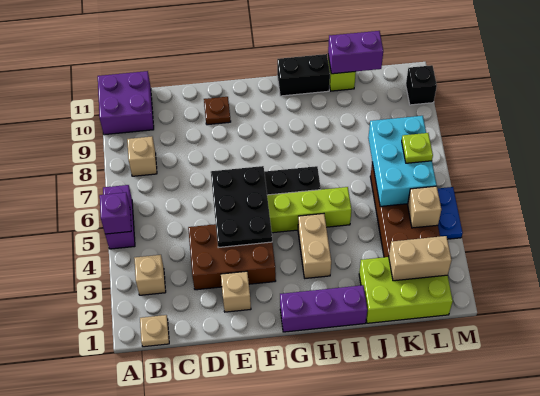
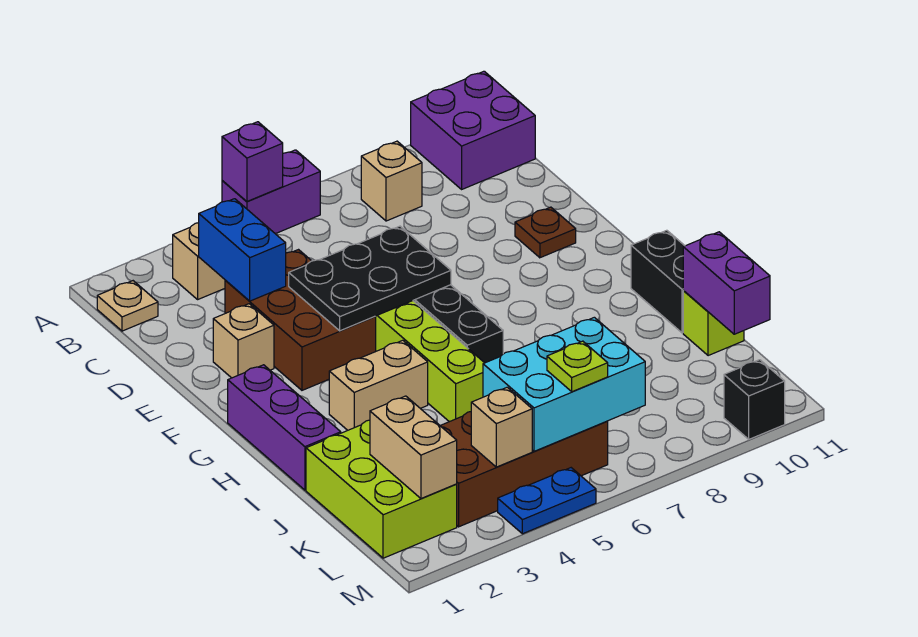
none -> blue brick C3:D3 level 2

